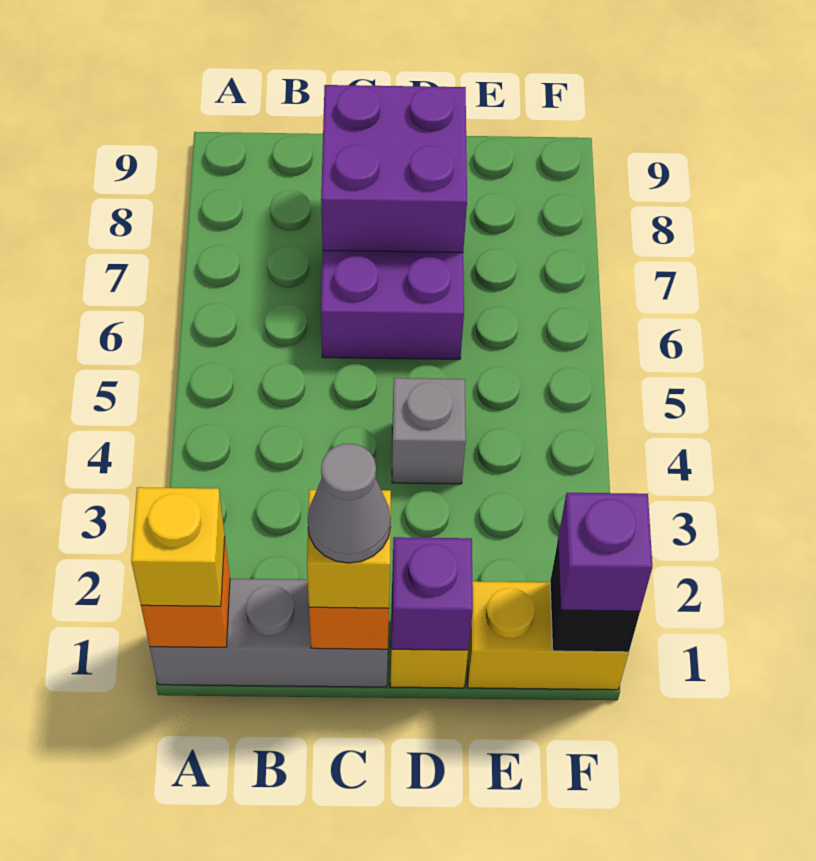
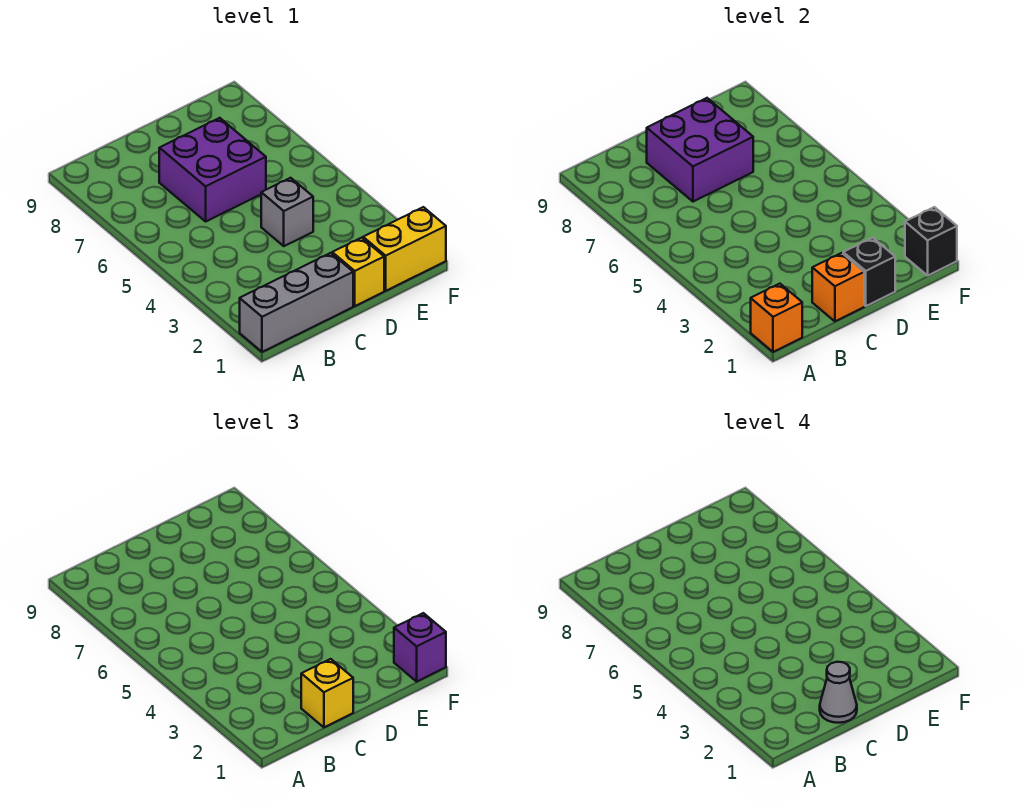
yellow brick A1 level 3 -> none
purple brick D1 level 2 -> black brick D1 level 2

